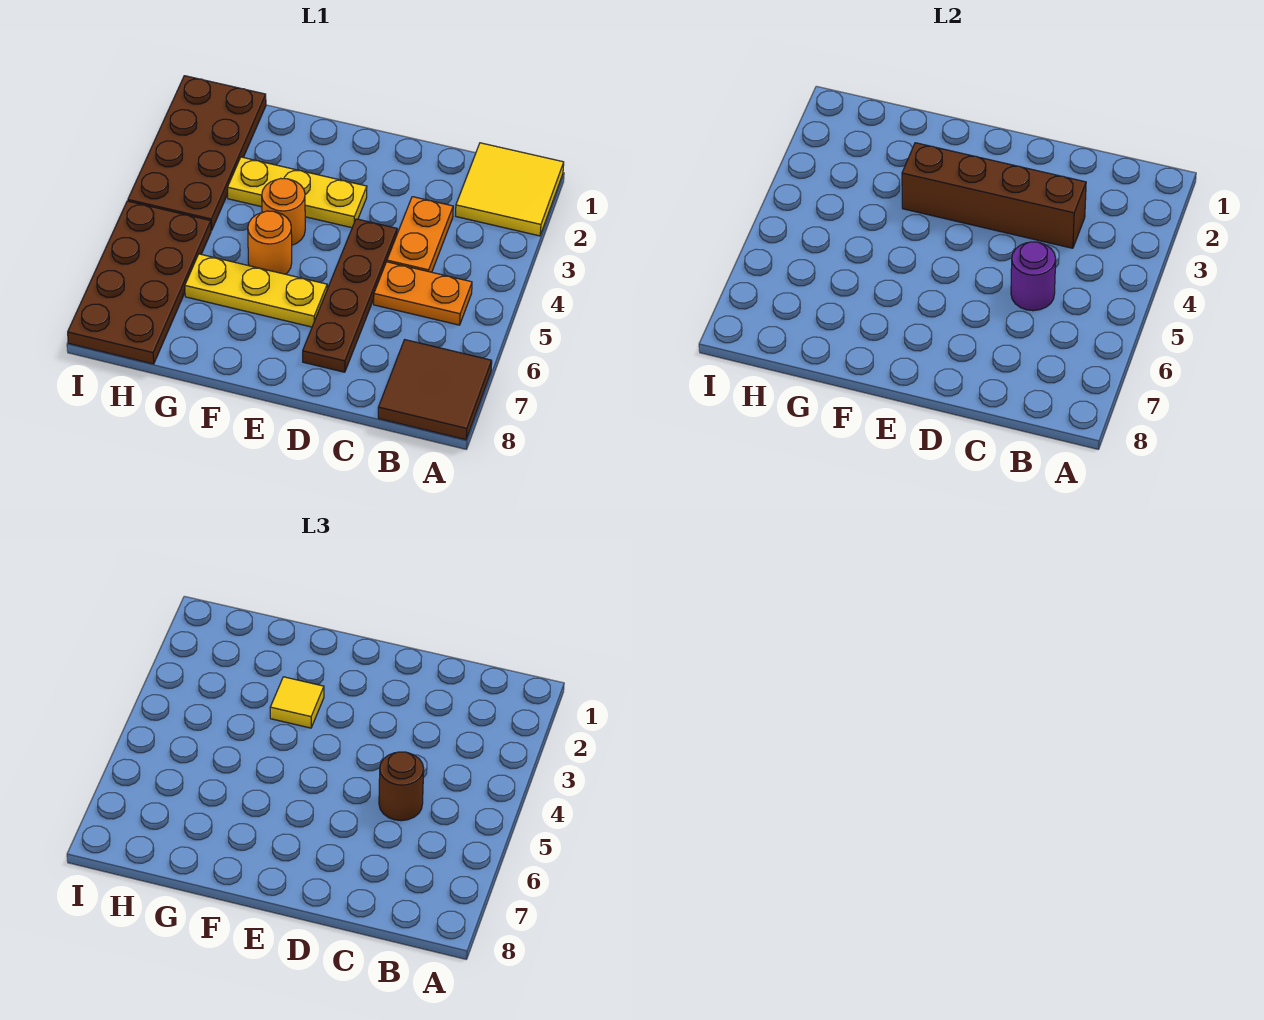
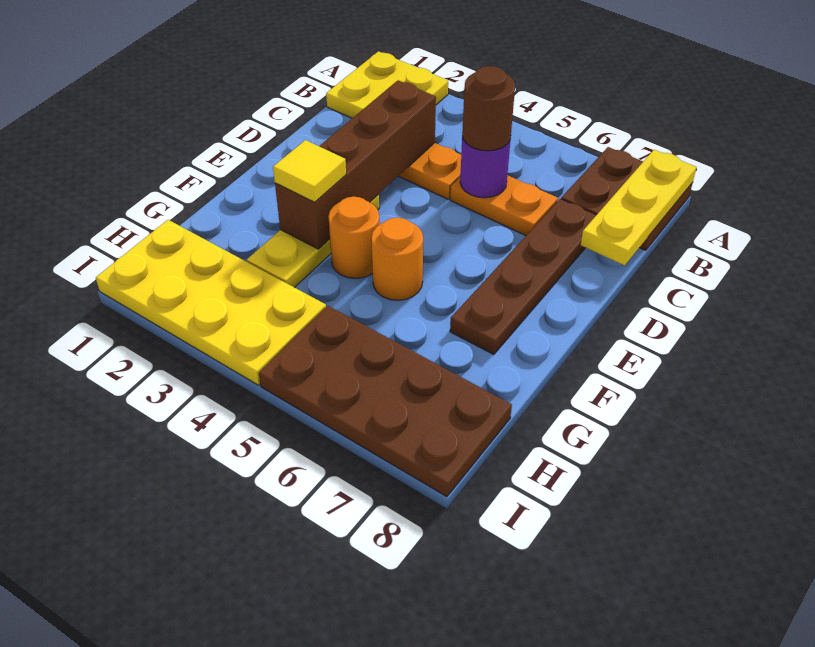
yellow tile A1:B2 level 1 -> yellow plate A1:B2 level 1
brown tile A7:B8 level 1 -> brown plate A7:B8 level 1
orange plate B5:C5 level 1 -> orange plate C5:C6 level 1
brown plate D4:D7 level 1 -> brown plate C7:F7 level 1
yellow plate E6:G6 level 1 -> yellow plate A8:C8 level 2
brown plate H1:I4 level 1 -> yellow plate H1:I4 level 1

